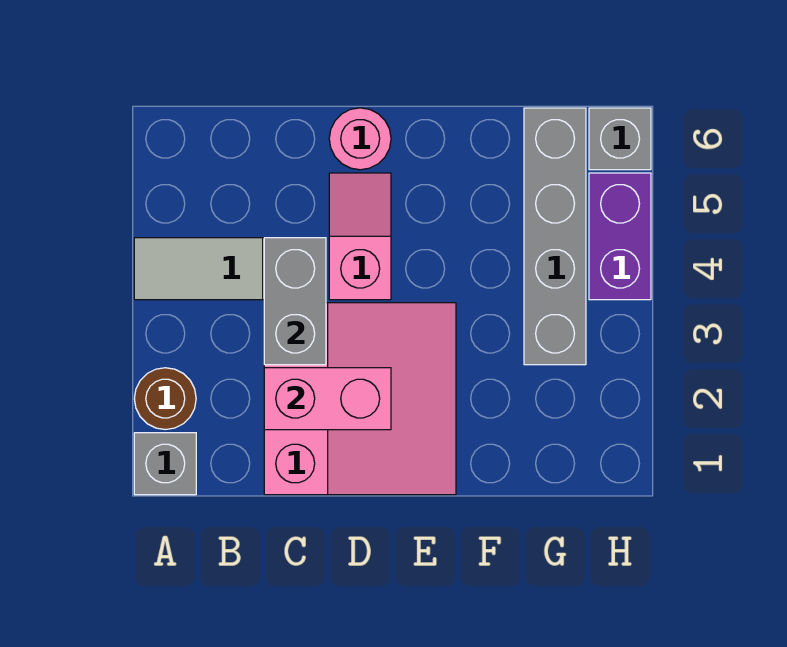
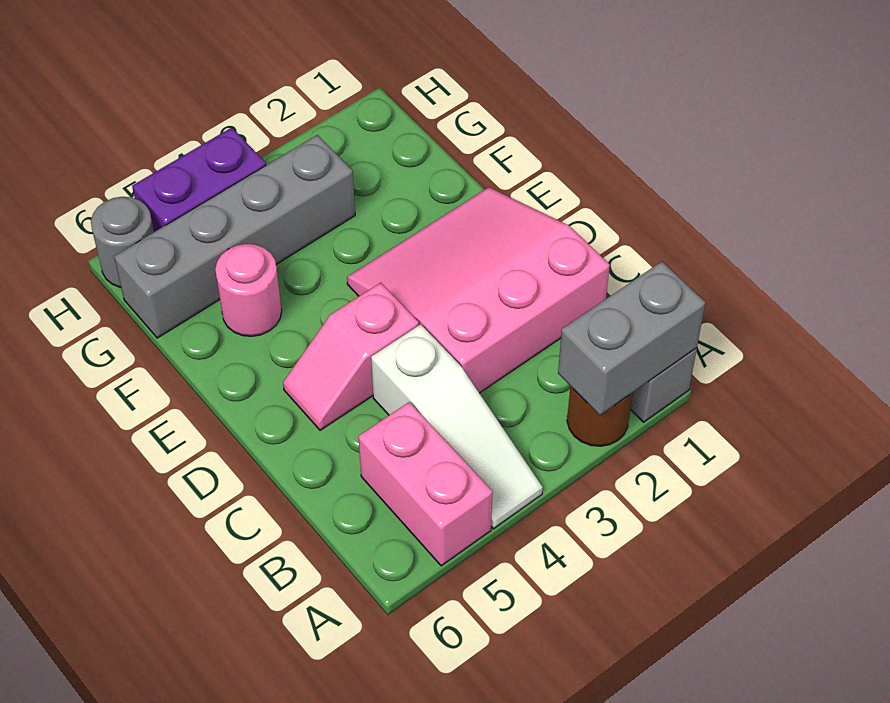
pink brick C2:D2 level 2 -> pink brick A5:B5 level 1
grey brick C3:C4 level 2 -> grey brick A1:A2 level 2
pink round brick D6 level 1 -> pink round brick F5 level 1
grey brick H6 level 1 -> grey round brick H6 level 1

